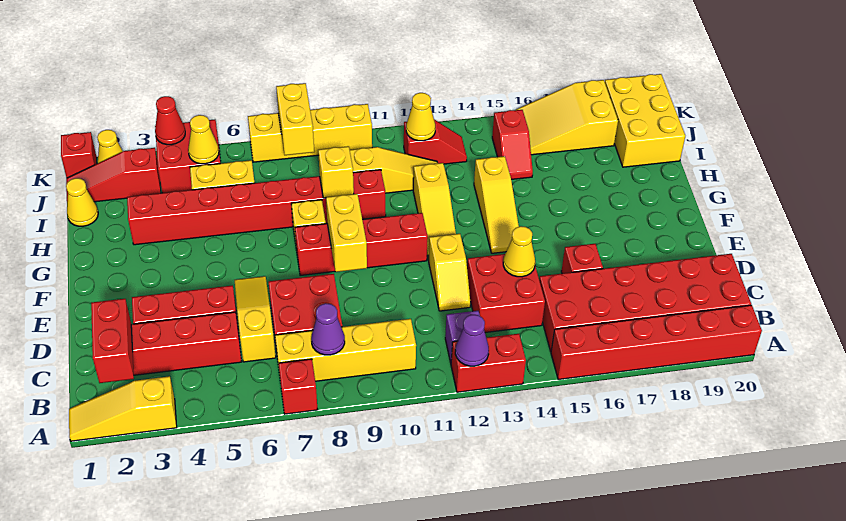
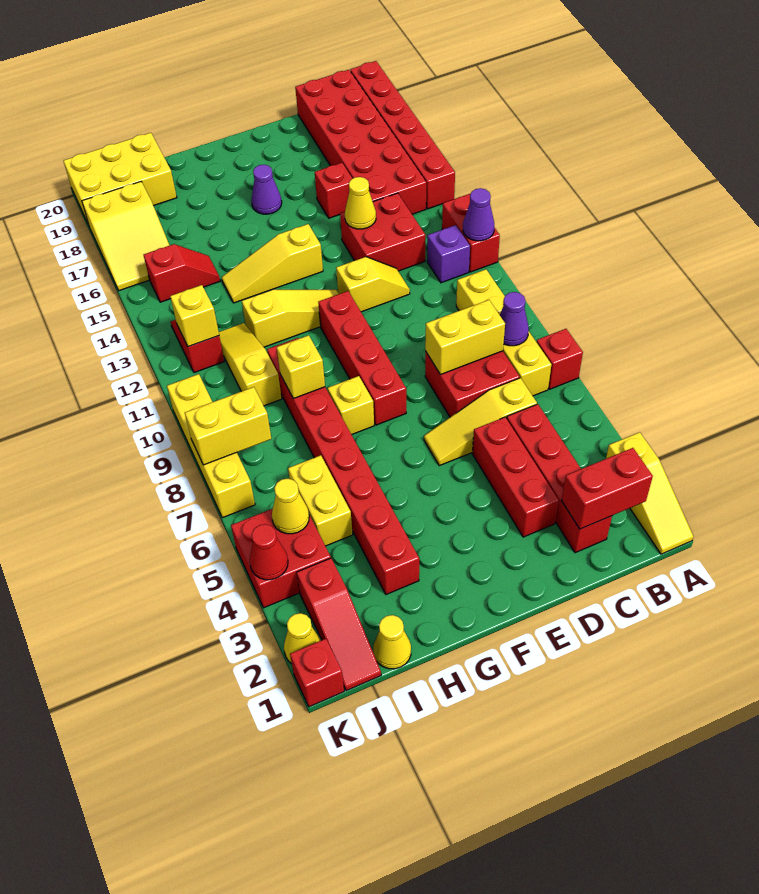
yellow brick E9:F9 level 2 -> yellow brick C8:D8 level 2
yellow slope F14:H14 level 1 top H -> yellow slope F14:H14 level 1 top F
none -> purple cone F17 level 1
yellow cone J12 level 2 -> yellow brick J12 level 2

